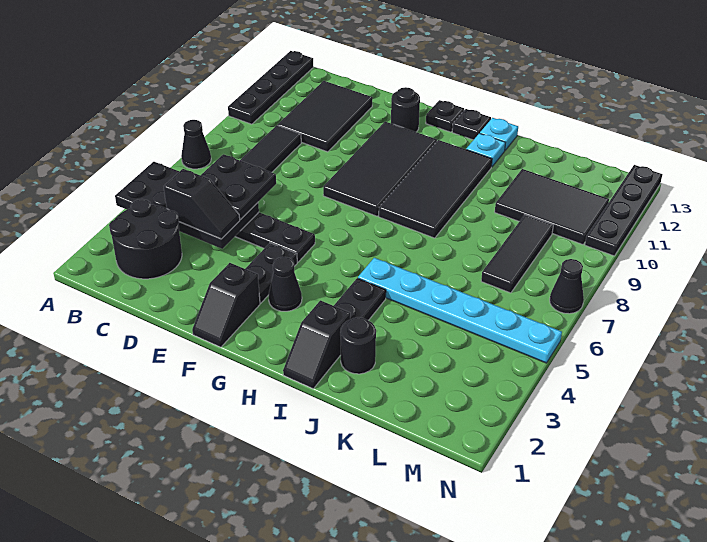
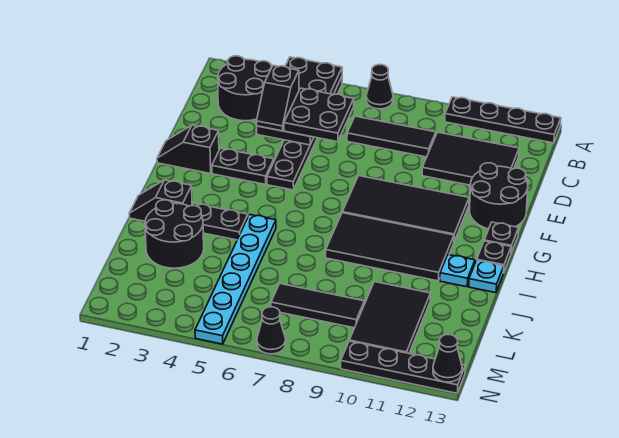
black round brick F12 level 1 -> black round brick E12:F13 level 1
black cone G3 level 1 -> black cone N13 level 2
black round brick J2 level 1 -> black round brick J2:K3 level 1

